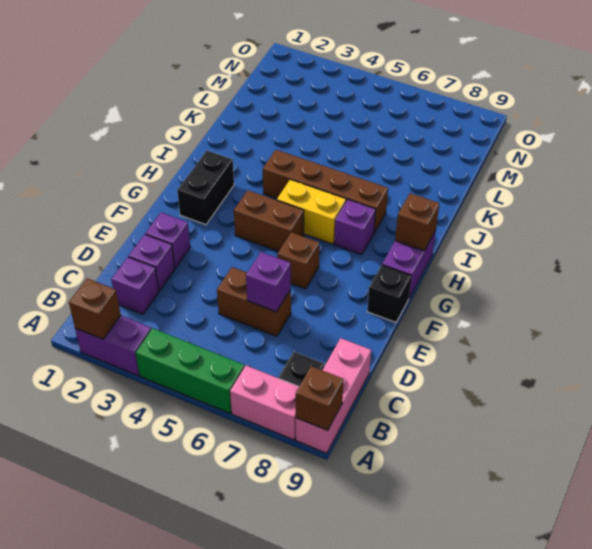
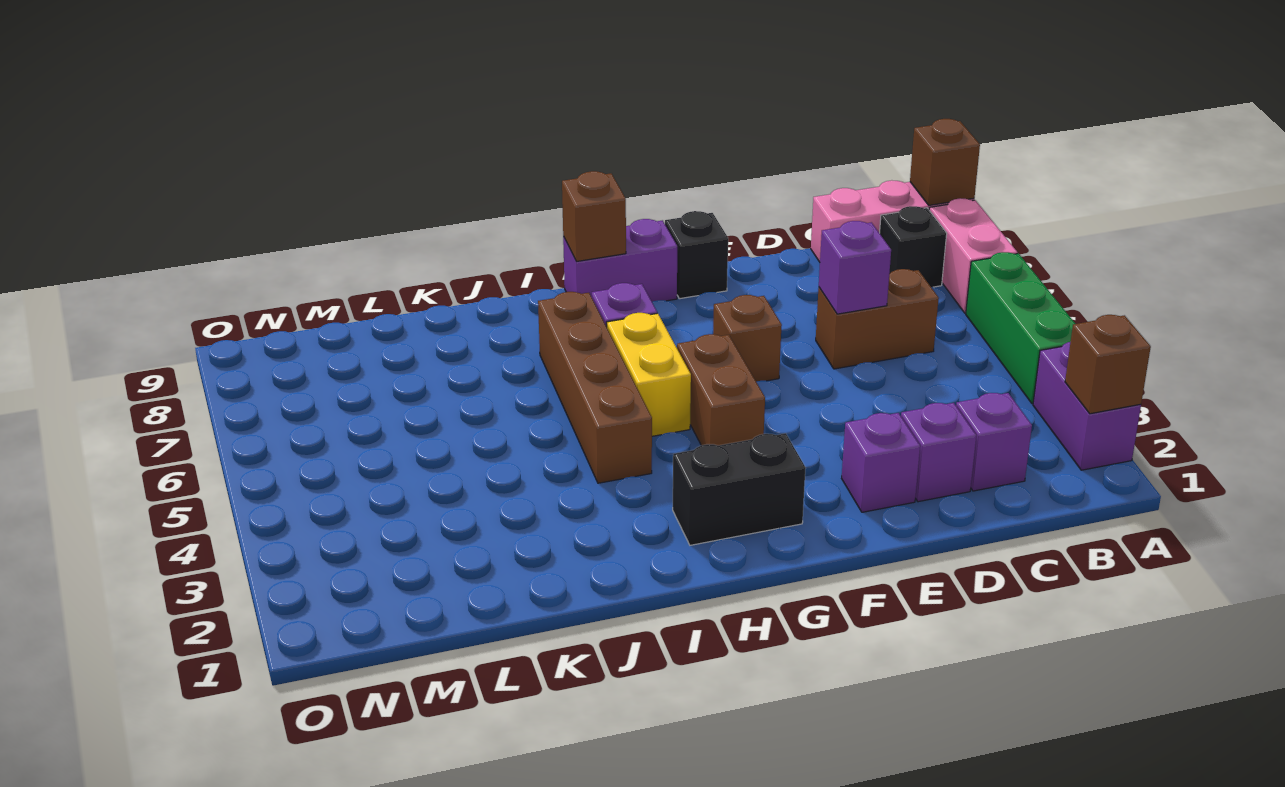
brown brick D5:D6 level 1 -> brown brick C6:D6 level 1

